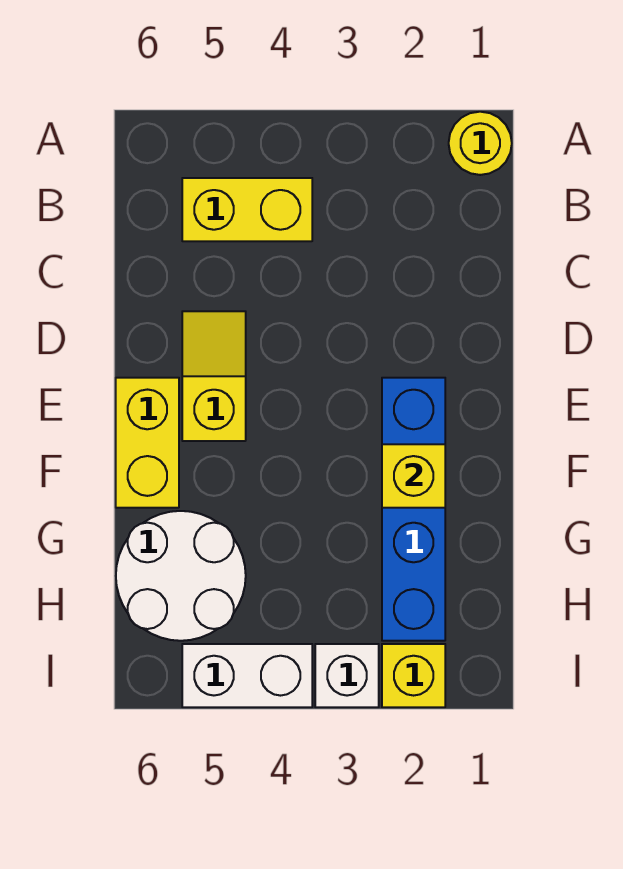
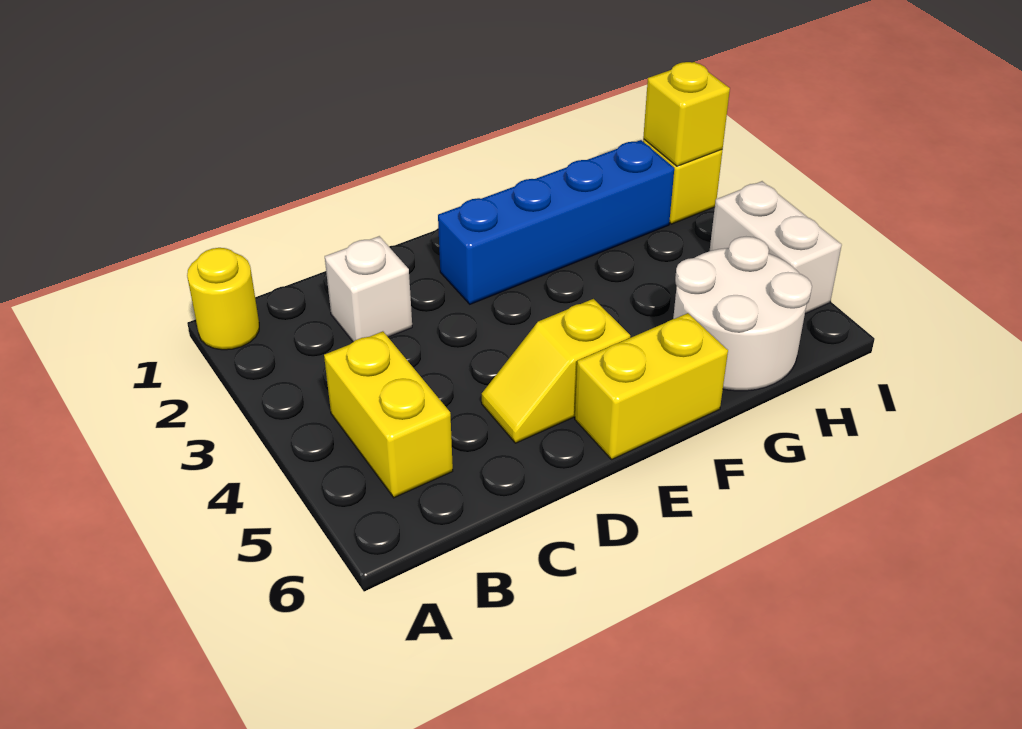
yellow brick F2 level 2 -> yellow brick I2 level 2
white brick I3 level 1 -> white brick C2 level 1

